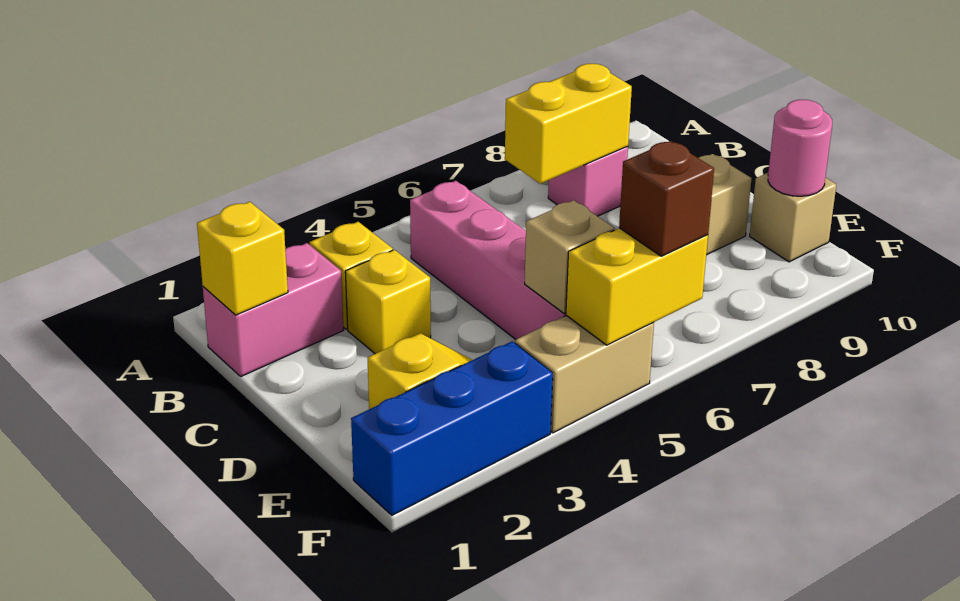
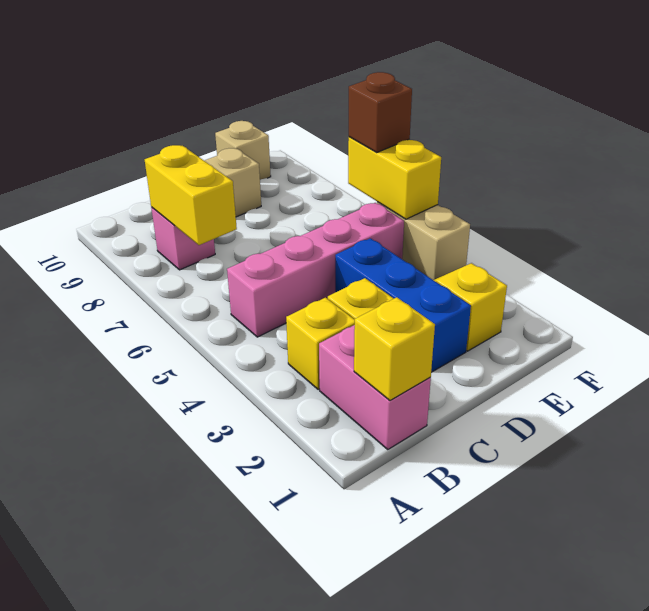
tan brick E5 level 2 -> none
pink round brick E10 level 2 -> none
blue brick F1:F3 level 1 -> blue brick D2:D4 level 1

